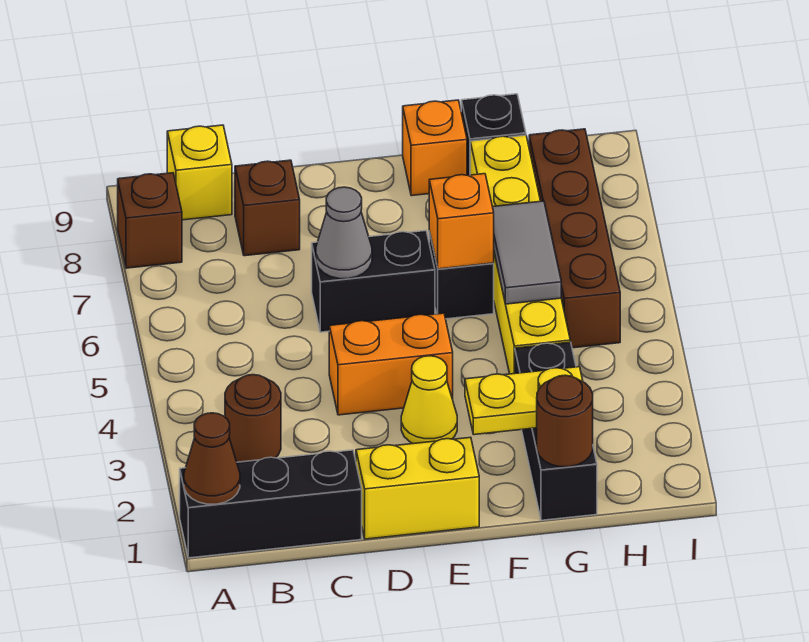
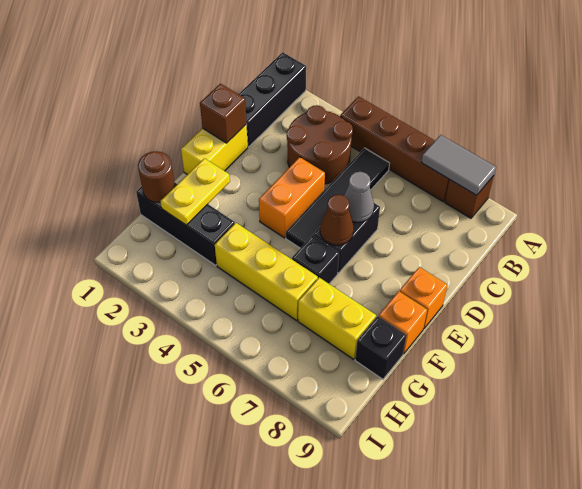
brown cone A1 level 2 -> brown cone E6 level 2
brown round brick B3 level 1 -> brown round brick B3:C4 level 1
none -> black tile B5:E5 level 1
yellow brick B9 level 1 -> none
brown brick C8 level 1 -> brown brick D1 level 2
yellow cone E3 level 1 -> none
orange brick F6 level 2 -> orange brick E9 level 1
grey tile G5:G6 level 2 -> grey tile A7:A8 level 2
brown brick H5:H8 level 1 -> brown brick A4:A7 level 1

